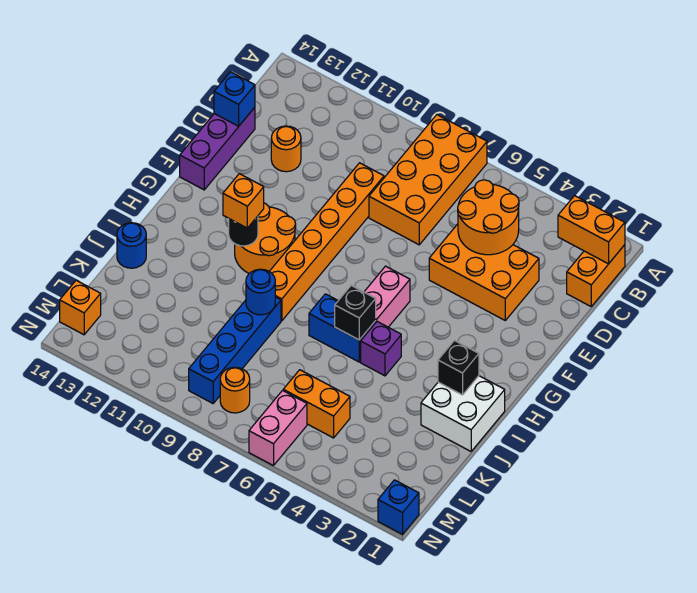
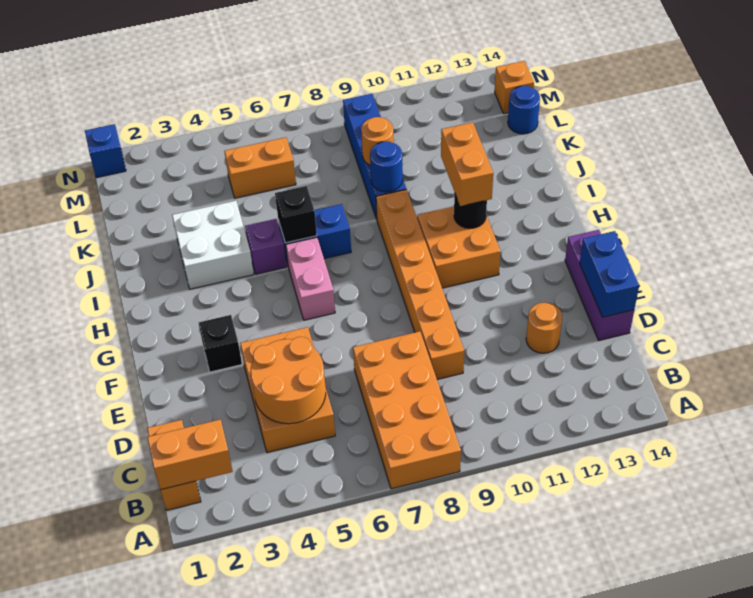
orange brick D3:E5 level 1 -> orange brick C4:E5 level 1
blue brick D14 level 2 -> blue brick D14:E14 level 2
orange round brick G10:H11 level 1 -> orange brick G10:H11 level 1
orange brick H11 level 3 -> orange brick H11:I11 level 3
white brick I1:J2 level 1 -> white brick I3:J4 level 1
black brick I2 level 2 -> black brick F3 level 1
blue round brick J14 level 1 -> blue round brick L14 level 1
pink brick M6:N6 level 1 -> none
orange round brick M8 level 1 -> orange round brick K9 level 2

